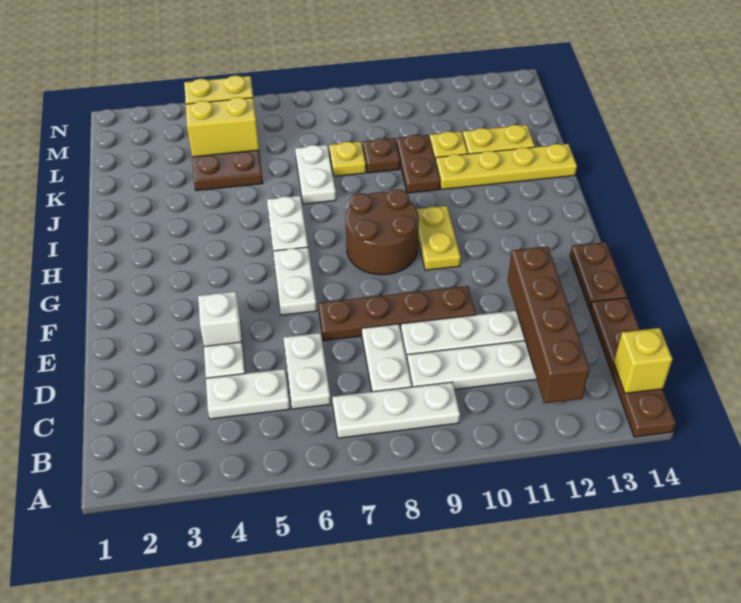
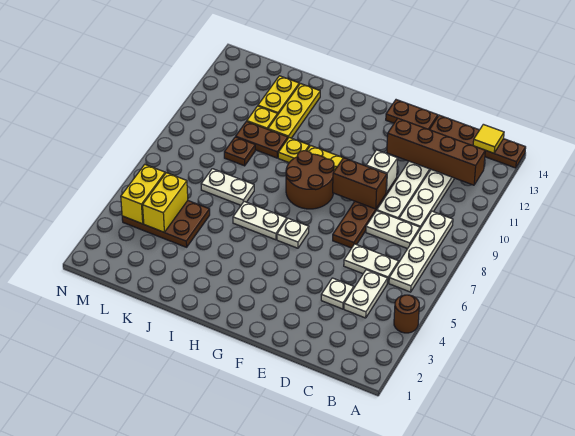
none -> brown round brick A4 level 1
white plate B7:B9 level 1 -> white plate B6:B9 level 1
yellow brick B14 level 2 -> yellow tile B14 level 2
white brick E4 level 1 -> white brick E10 level 2
none -> brown brick E9:F9 level 2
white plate F6:G6 level 1 -> white plate G6 level 1
yellow plate J11:J14 level 1 -> yellow plate J11:J13 level 1
yellow plate K8 level 1 -> yellow plate I10 level 1

